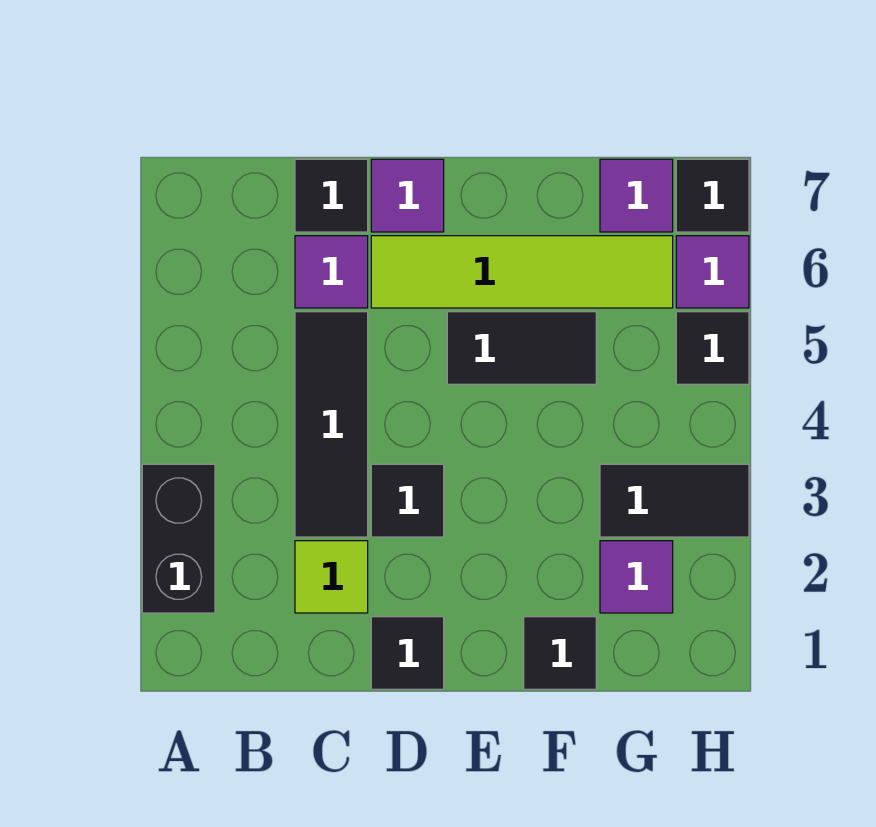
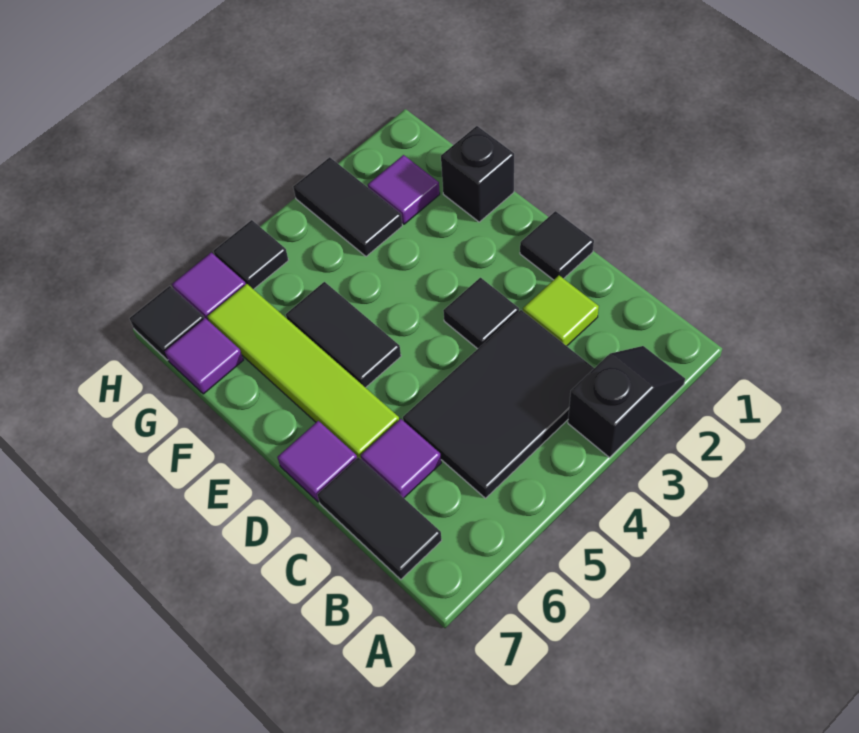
black brick A2:A3 level 1 -> black slope A2:A3 level 1 top 3
black tile C3:C5 level 1 -> black tile B3:C5 level 1
black tile C7 level 1 -> black tile B7:C7 level 1
black tile F1 level 1 -> black brick F1 level 1

